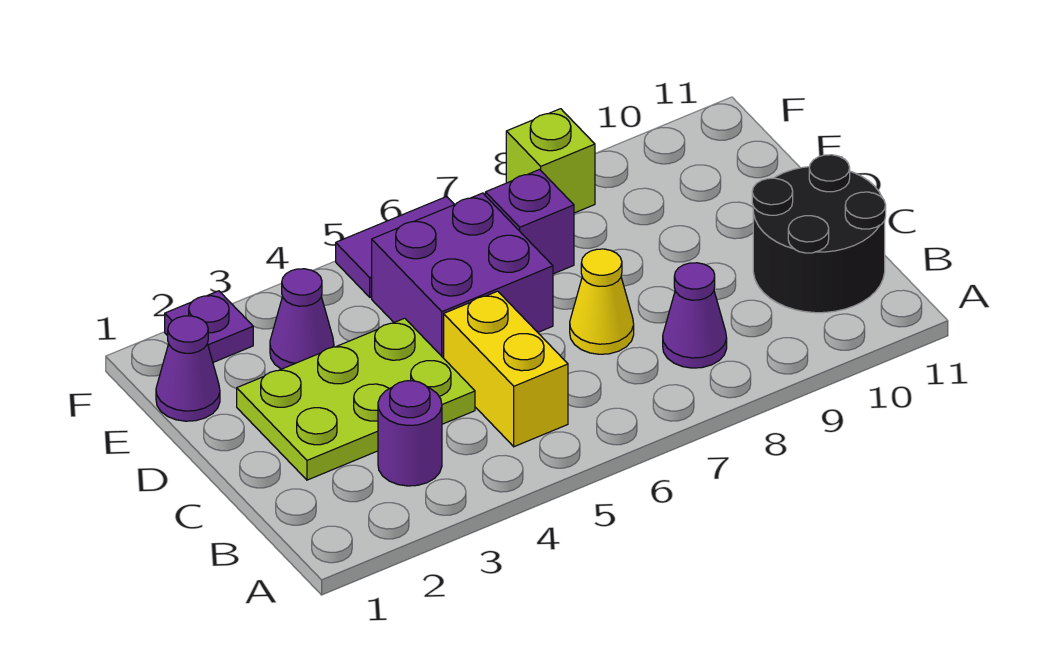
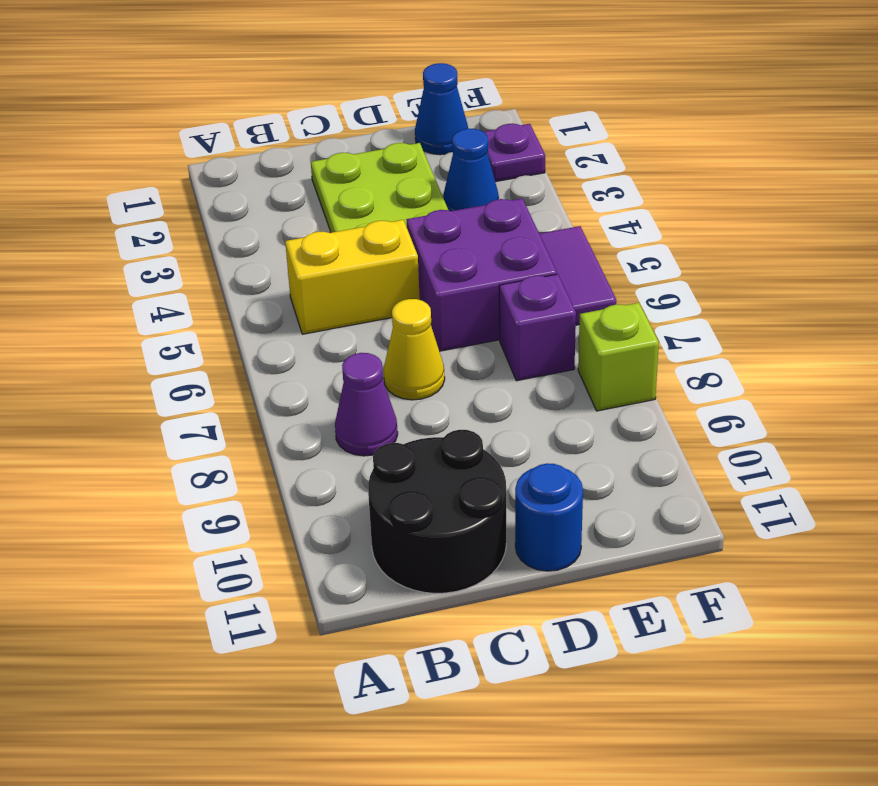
purple round brick B3 level 1 -> none
none -> blue round brick D11 level 1
purple cone E1 level 1 -> blue cone E1 level 1
purple cone E3 level 1 -> blue cone E3 level 1

